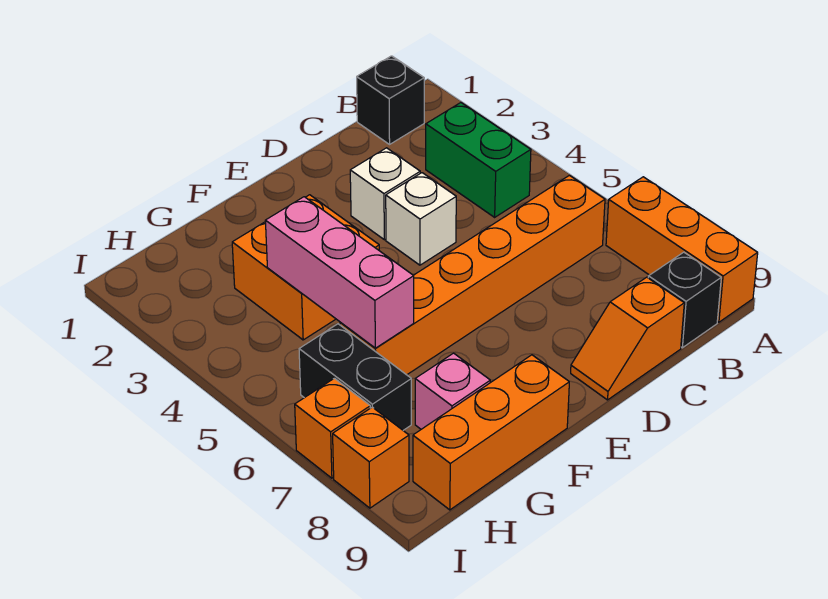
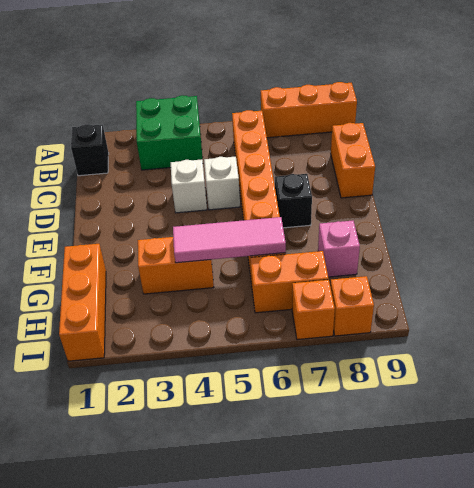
green brick B3:B4 level 1 -> green brick A3:B4 level 1
black brick B9 level 1 -> black brick E7 level 1
orange slope C9:D9 level 1 top C -> orange brick C9:D9 level 1
white brick D3 level 1 -> white brick D5 level 1
orange brick F3:G4 level 1 -> orange brick G3:G4 level 1
orange brick F9:H9 level 1 -> orange brick G1:I1 level 1
pink brick G4:G6 level 2 -> pink tile G4:G6 level 2
black brick H6:H7 level 1 -> orange brick H6:H7 level 1

